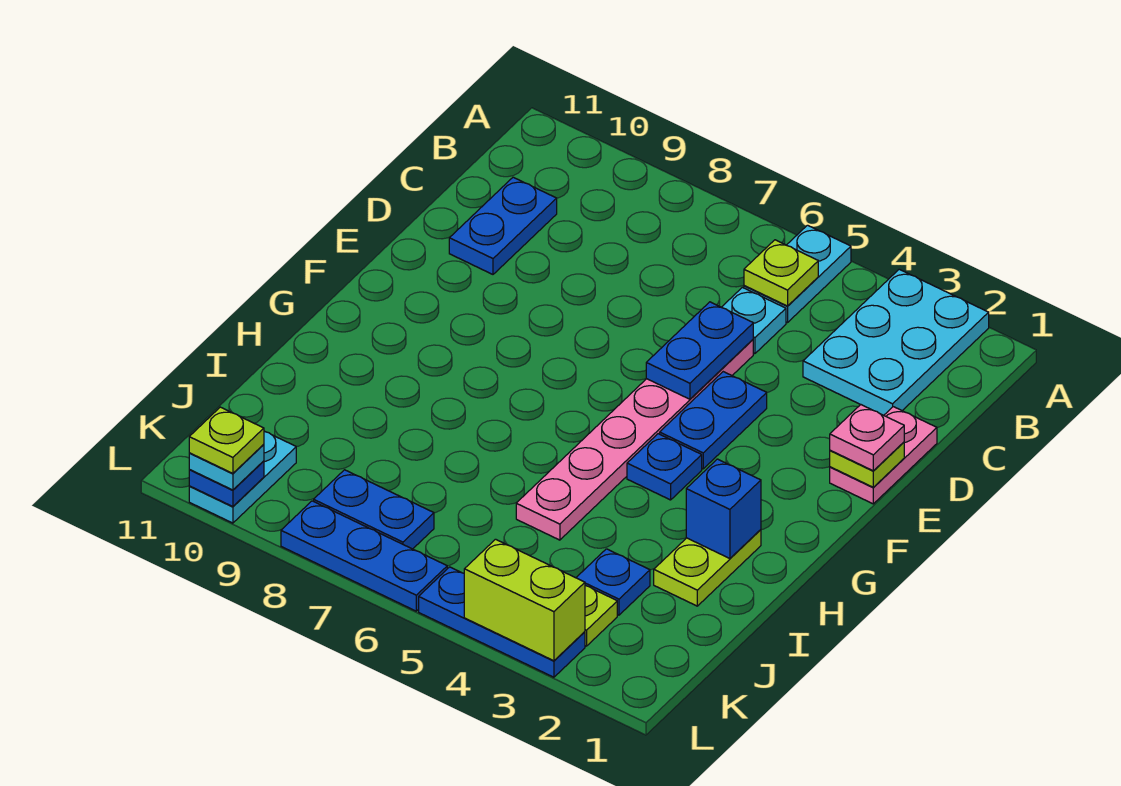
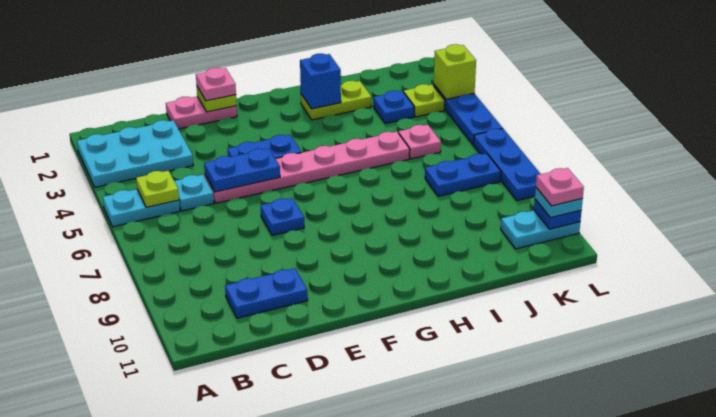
blue plate G4 level 1 -> blue plate E7 level 1
none -> pink plate J5 level 1
blue plate K7:K8 level 1 -> blue plate J7:K7 level 1
lime brick L3:L4 level 2 -> lime brick L3 level 2
lime plate L10 level 4 -> pink plate L10 level 4

